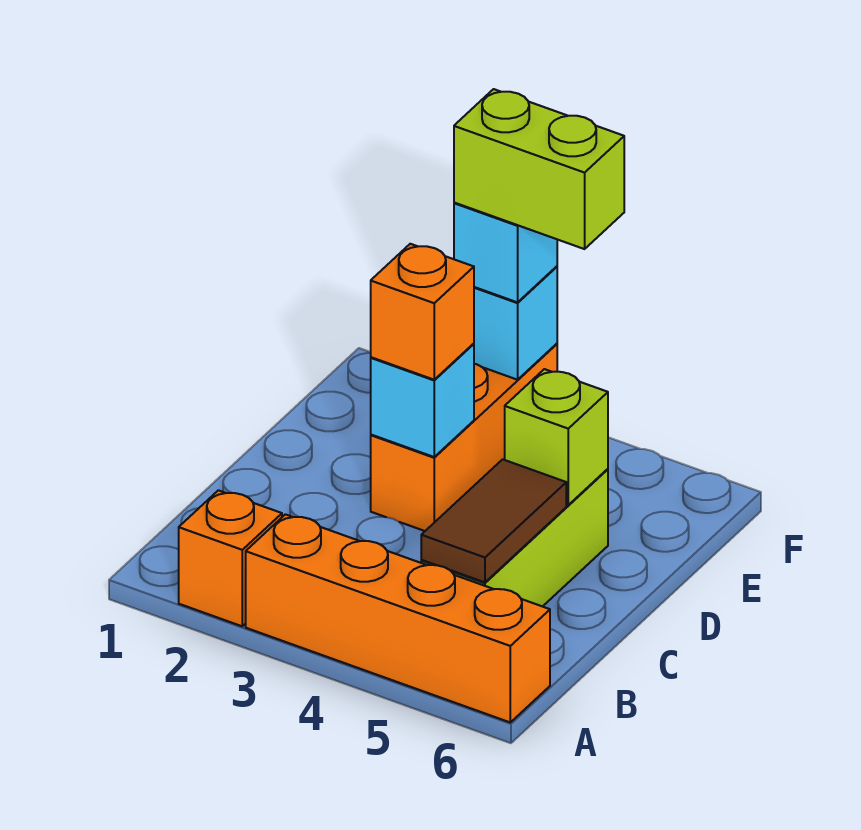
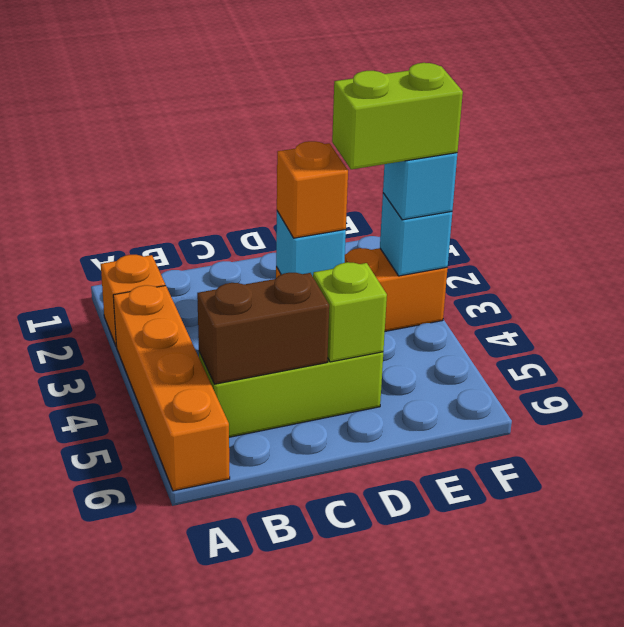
brown tile B5:C5 level 2 -> brown brick B5:C5 level 2
lime brick F3:F4 level 4 -> lime brick E3:F3 level 4

